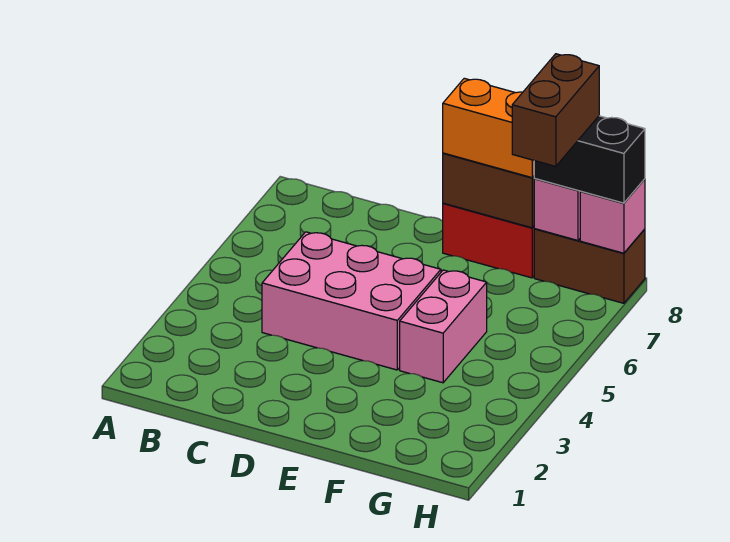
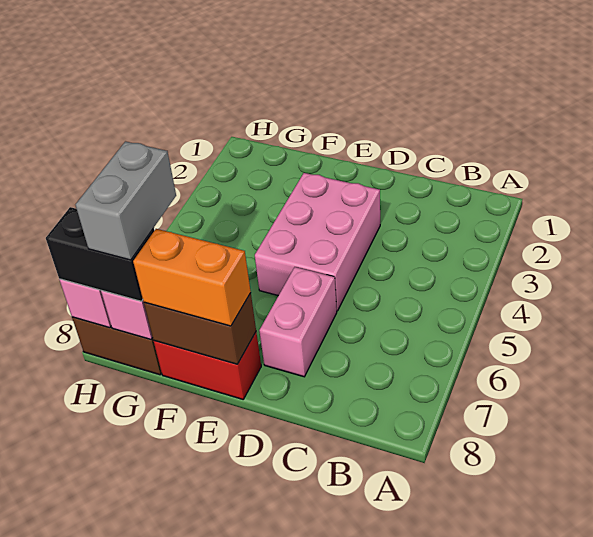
pink brick C4:E5 level 1 -> pink brick D3:E5 level 1
pink brick F4:F5 level 1 -> pink brick D6:D7 level 1
brown brick G7:G8 level 4 -> grey brick G7:G8 level 4

